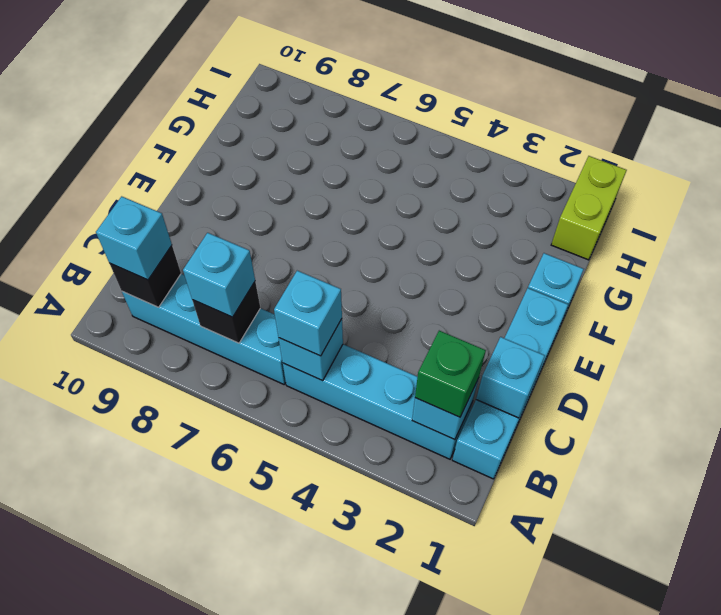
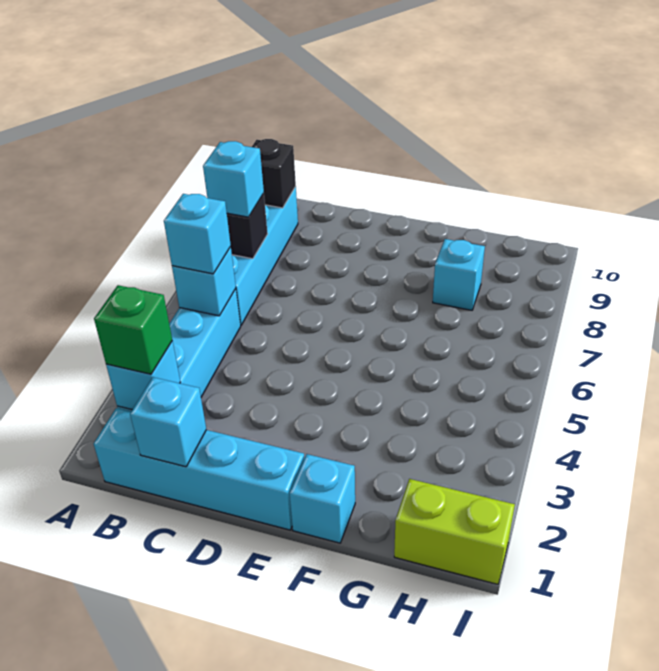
cyan brick B9 level 3 -> cyan brick G8 level 1

